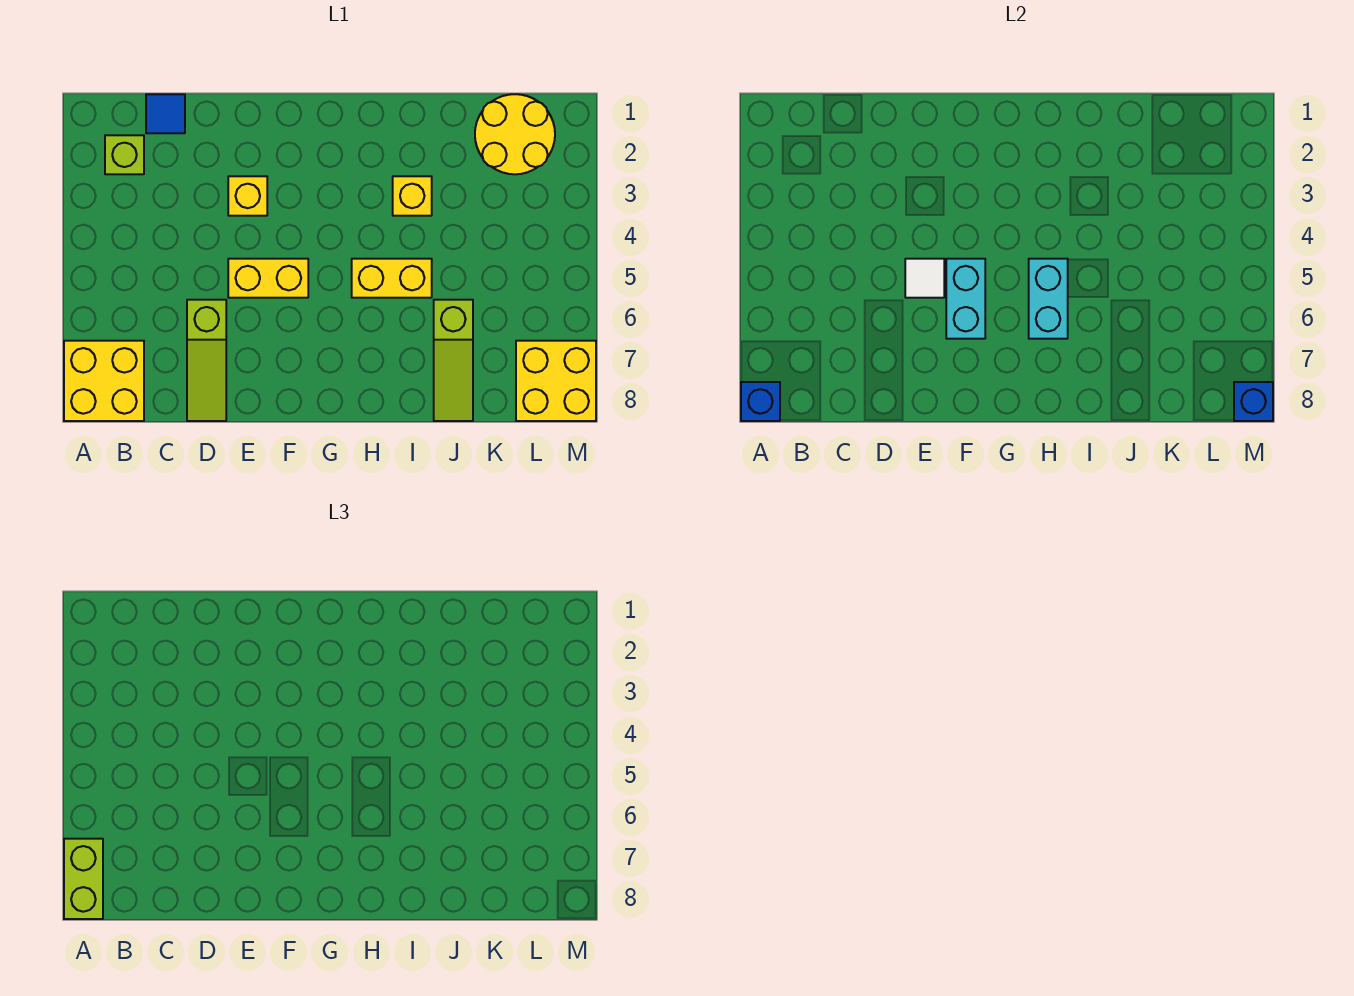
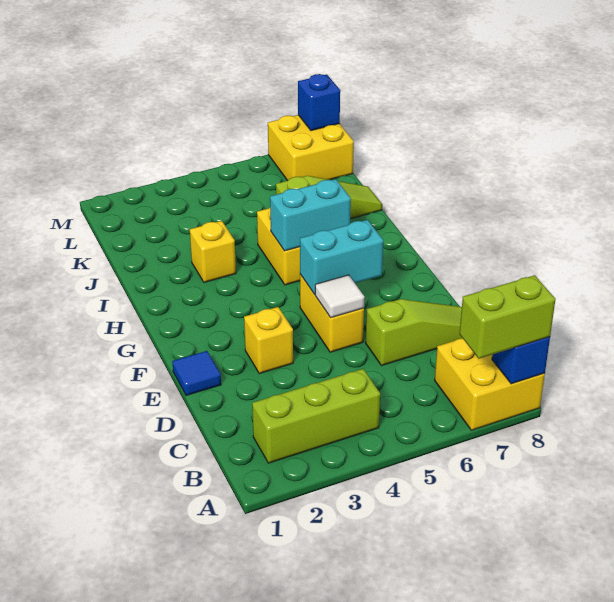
lime brick B2 level 1 -> lime brick B2:B4 level 1
blue tile C1 level 1 -> blue tile E1 level 1
yellow round brick K1:L2 level 1 -> none

